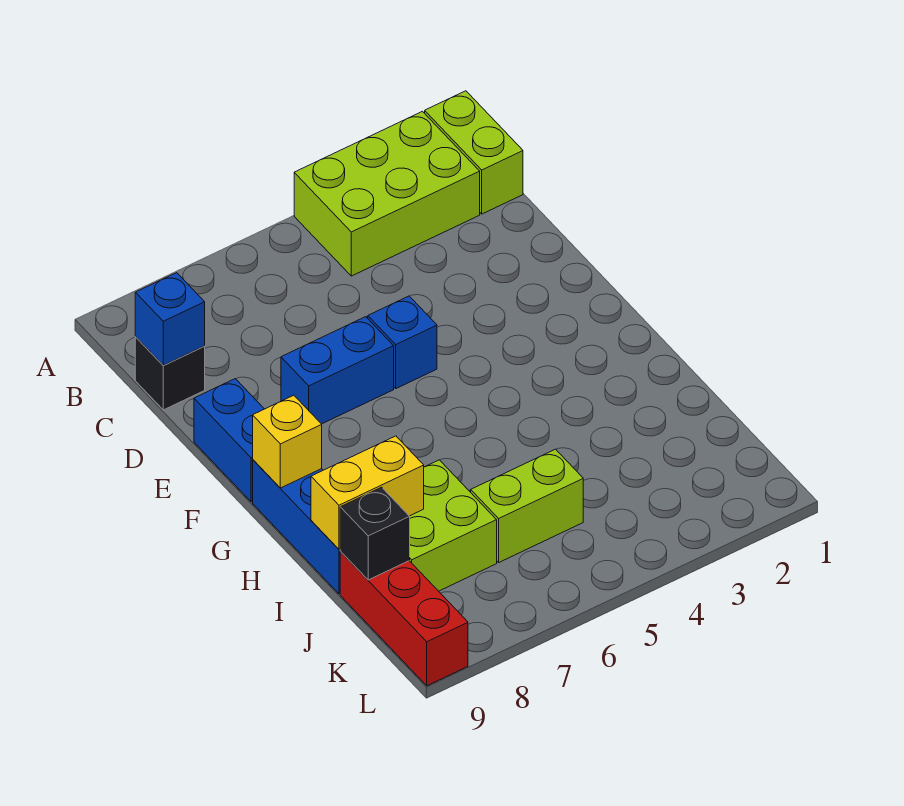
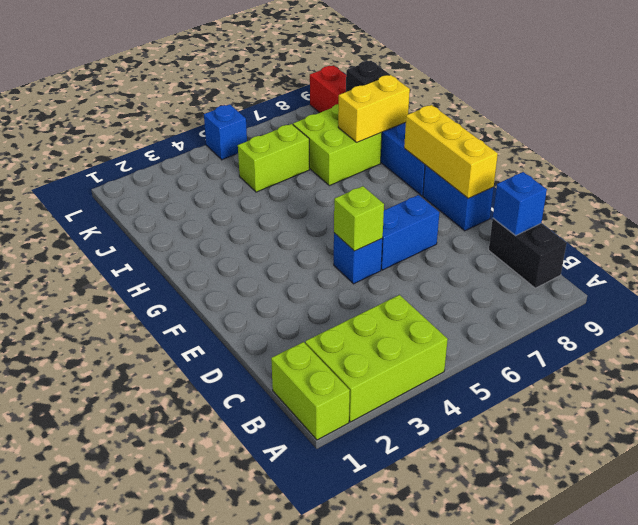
black brick C9 level 1 -> black brick B9:C9 level 1
none -> lime brick E5 level 2
yellow brick G9 level 2 -> yellow brick E9:G9 level 2
none -> blue brick L5 level 1

